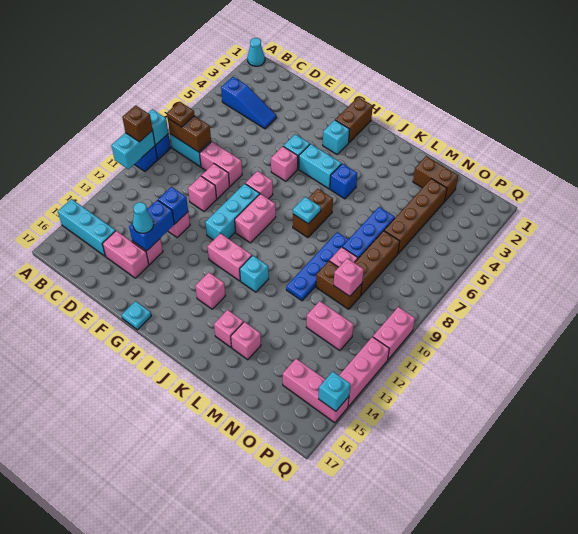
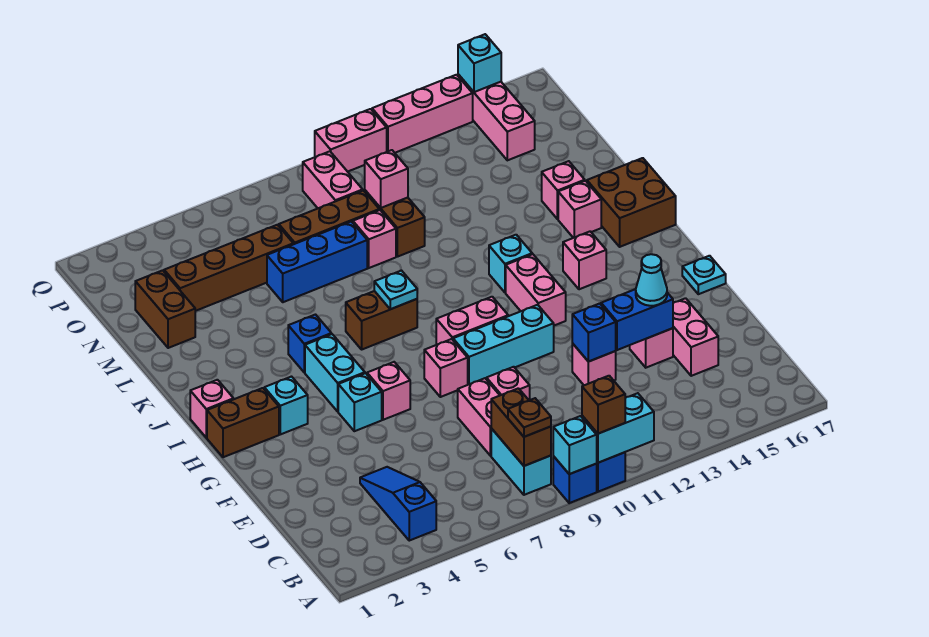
cyan cone A1 level 1 -> none
cyan brick A15:C15 level 1 -> none
pink brick E10 level 1 -> pink brick I1 level 1
none -> brown brick J16:K17 level 1
blue plate L8:L11 level 1 -> none
pink brick N12:O12 level 1 -> pink brick O9:P9 level 1

